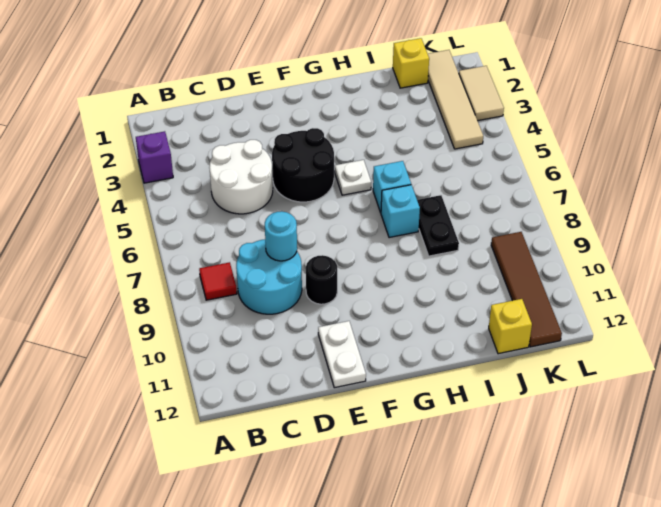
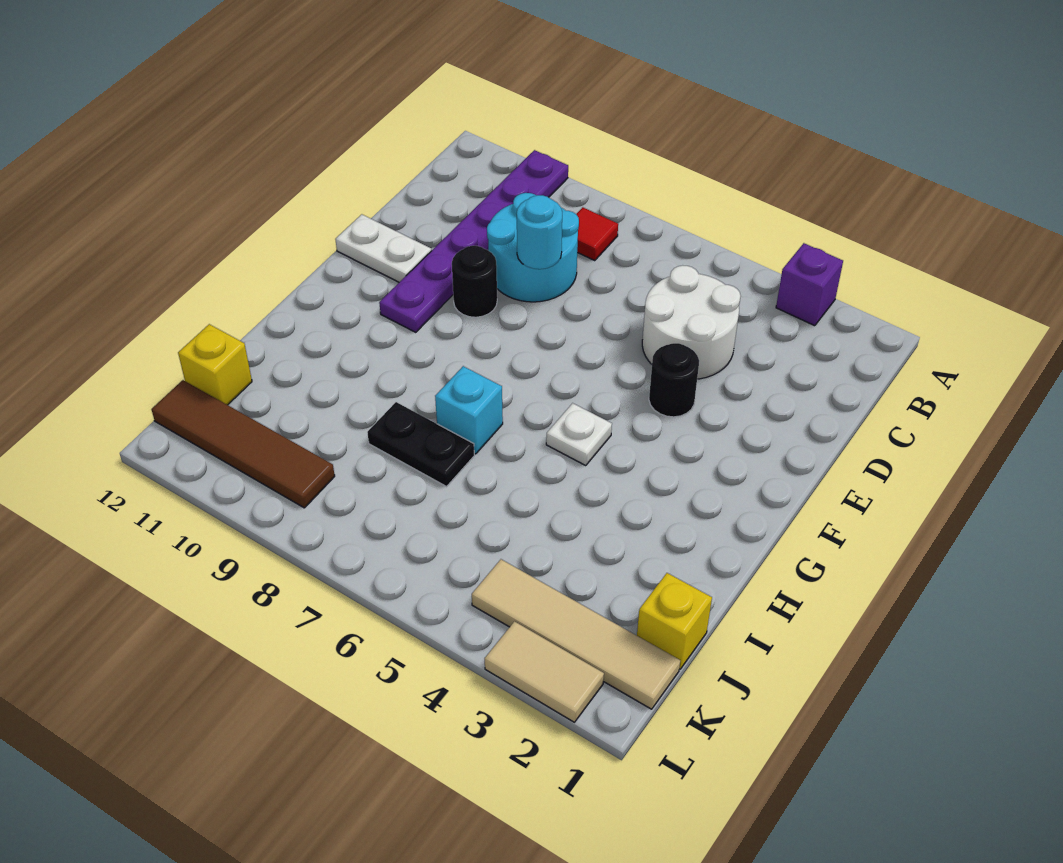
none -> purple plate A10:F10 level 1
black round brick E4:F5 level 1 -> black round brick E4 level 1
cyan brick H6 level 1 -> none

